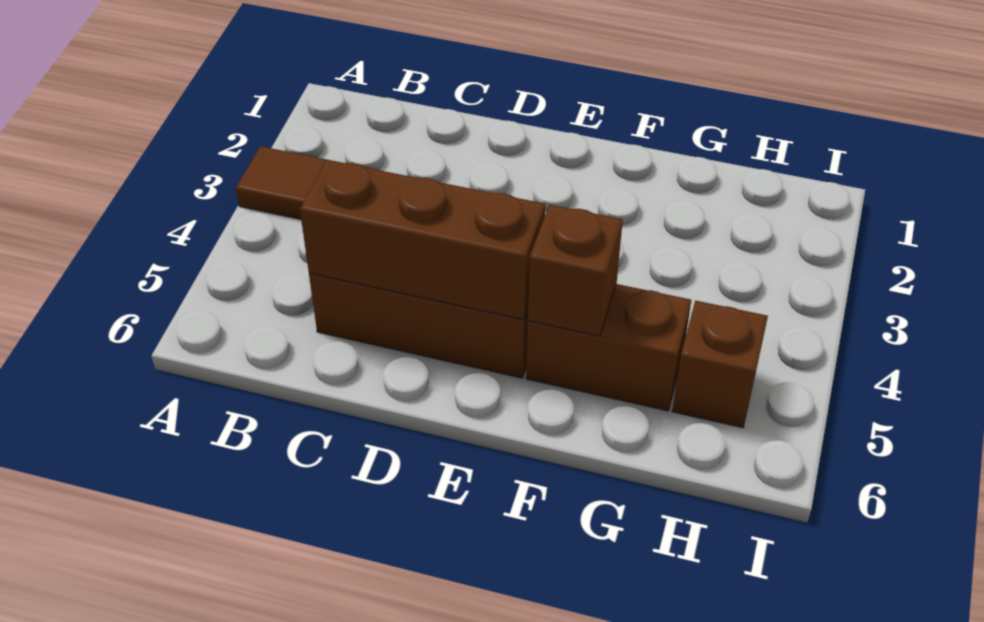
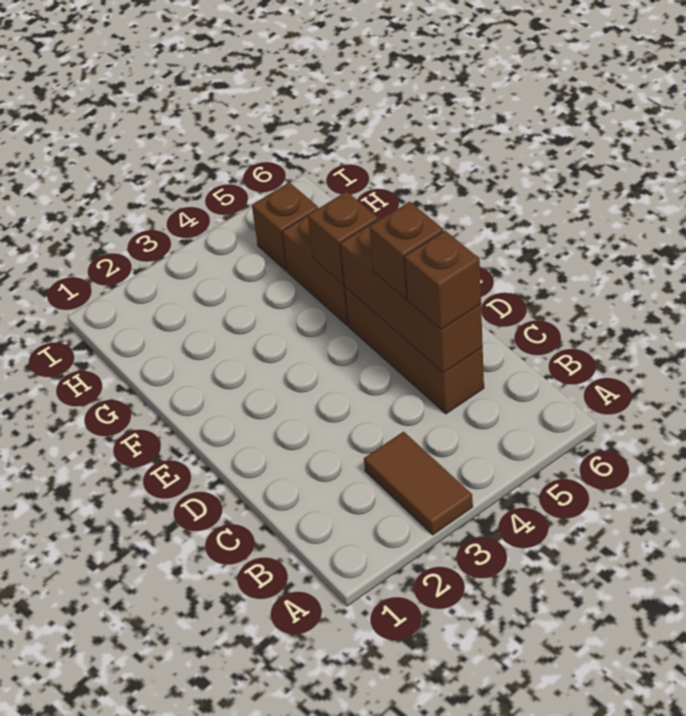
none -> brown brick C5 level 3
none -> brown brick D5 level 3

